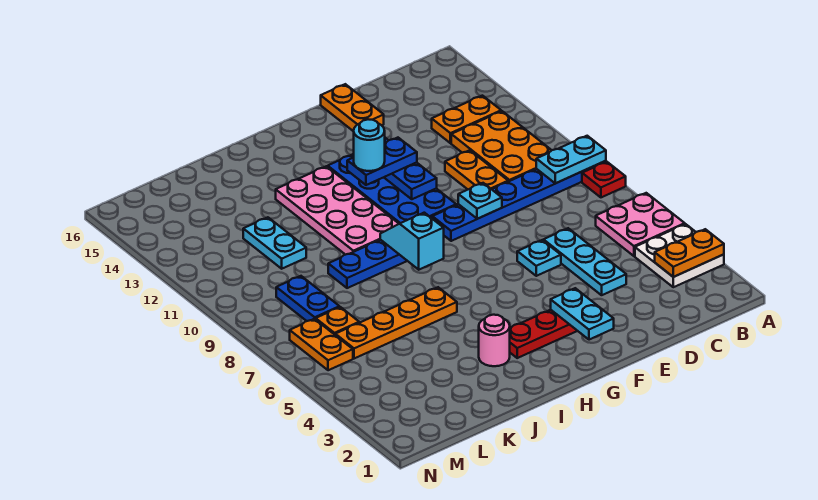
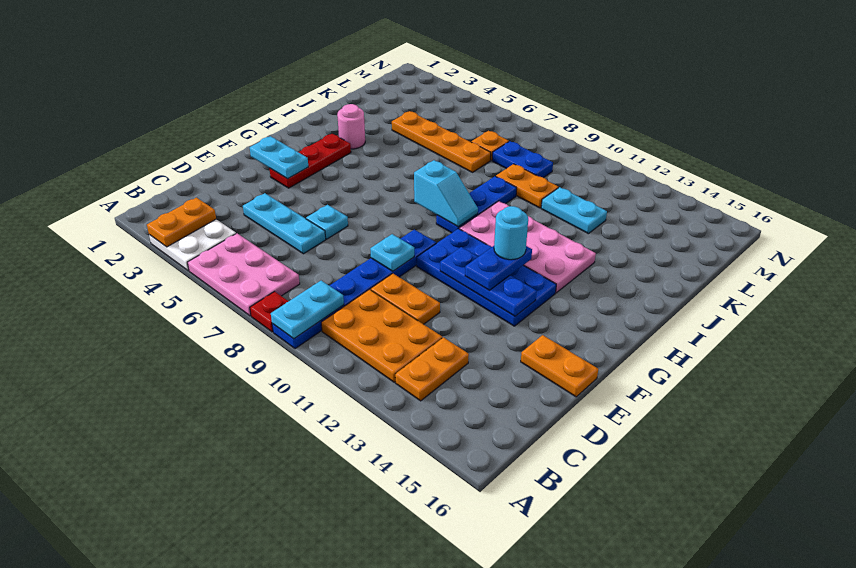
pink plate A5:B6 level 1 -> pink plate A5:B7 level 1
orange plate I6:L6 level 1 -> orange plate K4:K7 level 1
orange plate M6:M7 level 1 -> orange plate K9:K10 level 1

